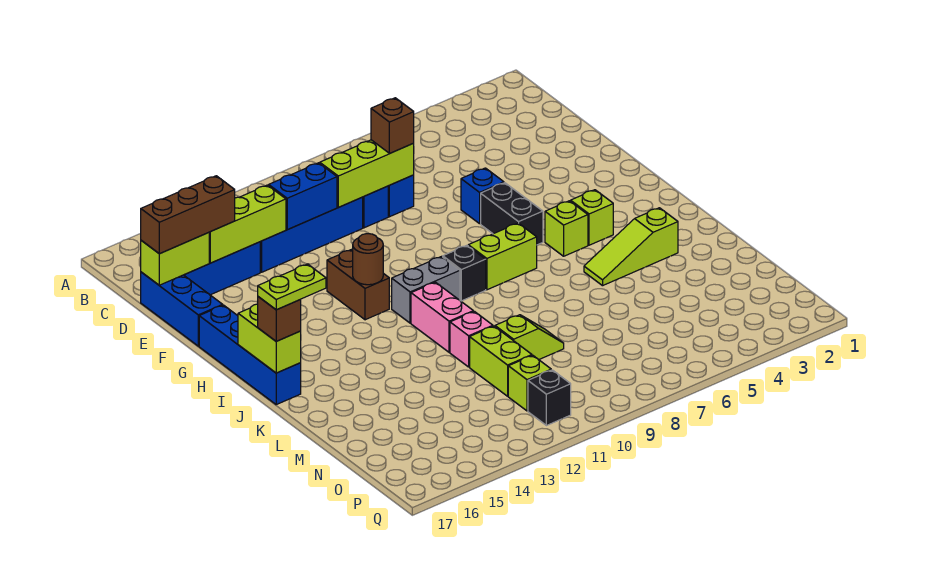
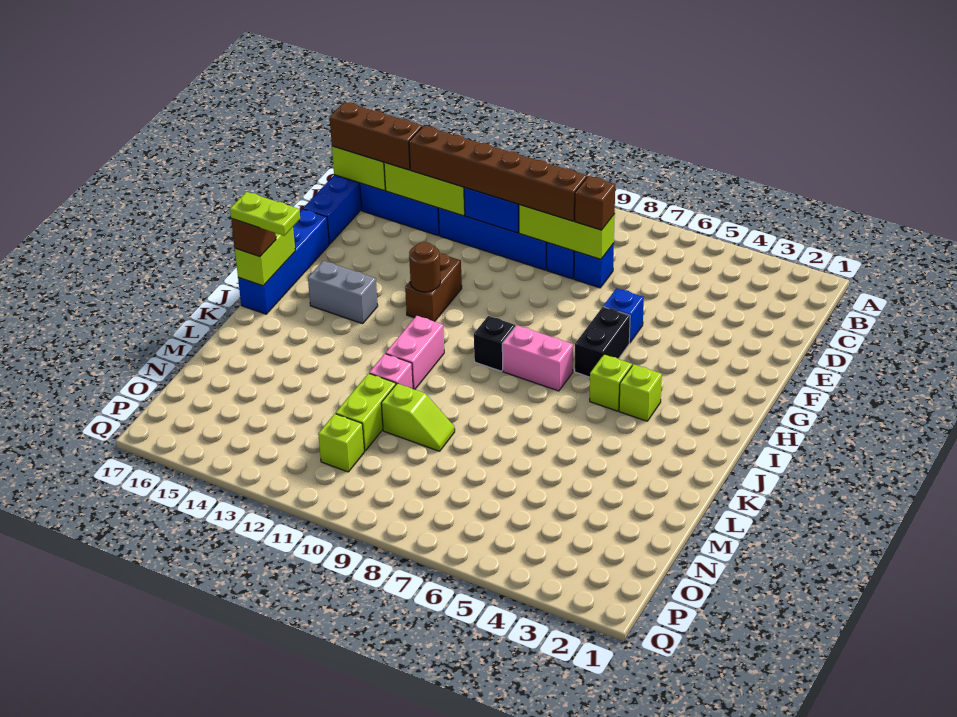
none -> brown brick D9:D14 level 3
lime brick I7:I8 level 1 -> pink brick I7:I8 level 1
grey brick I10:I11 level 1 -> grey brick I14:I15 level 1
lime slope K3:K5 level 1 top 3 -> none
black brick P11 level 1 -> none

